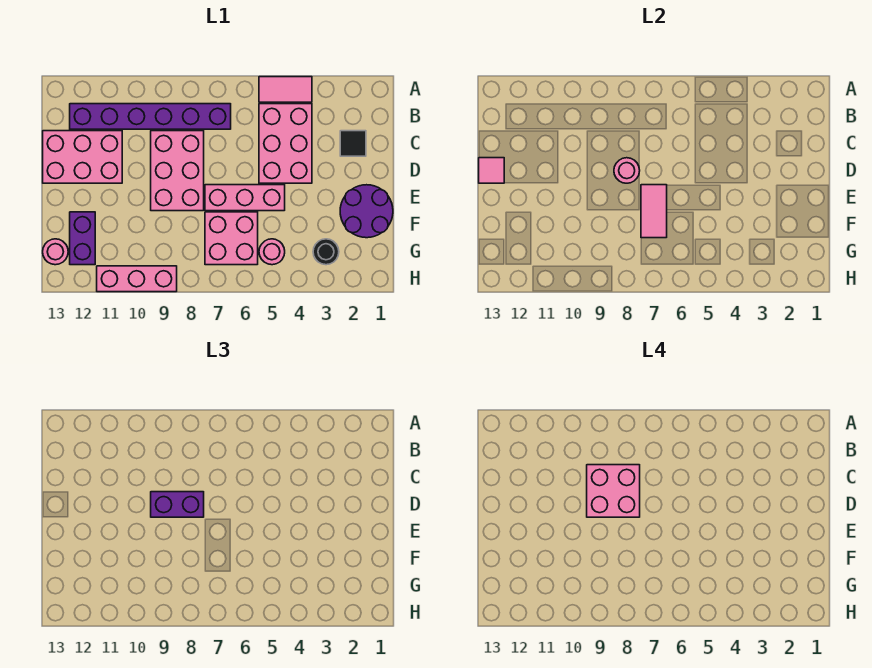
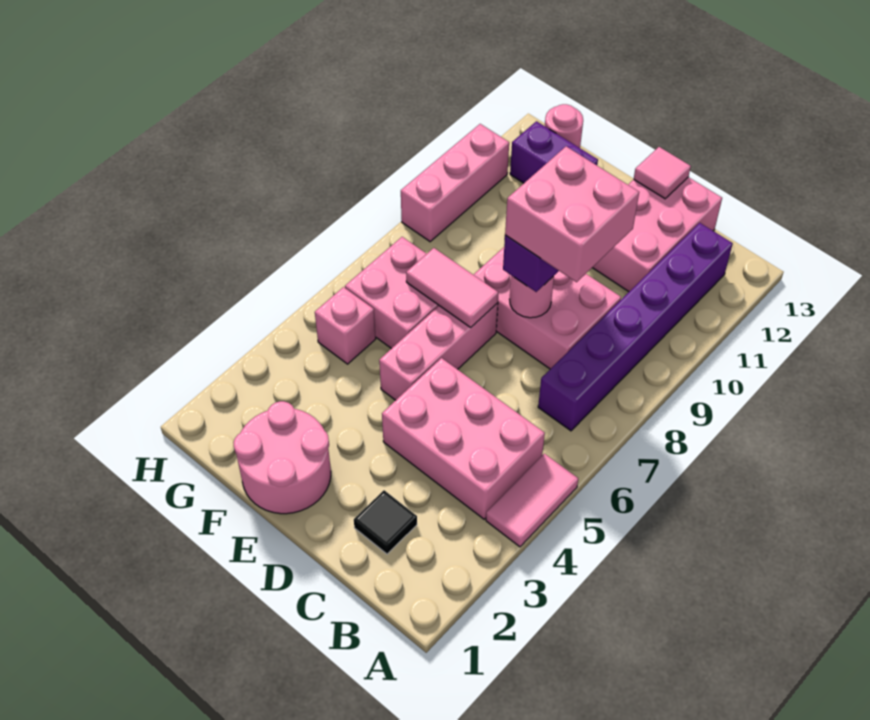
purple round brick E1:F2 level 1 -> pink round brick E1:F2 level 1
black round brick G3 level 1 -> none
pink round brick G5 level 1 -> pink brick G5 level 1

